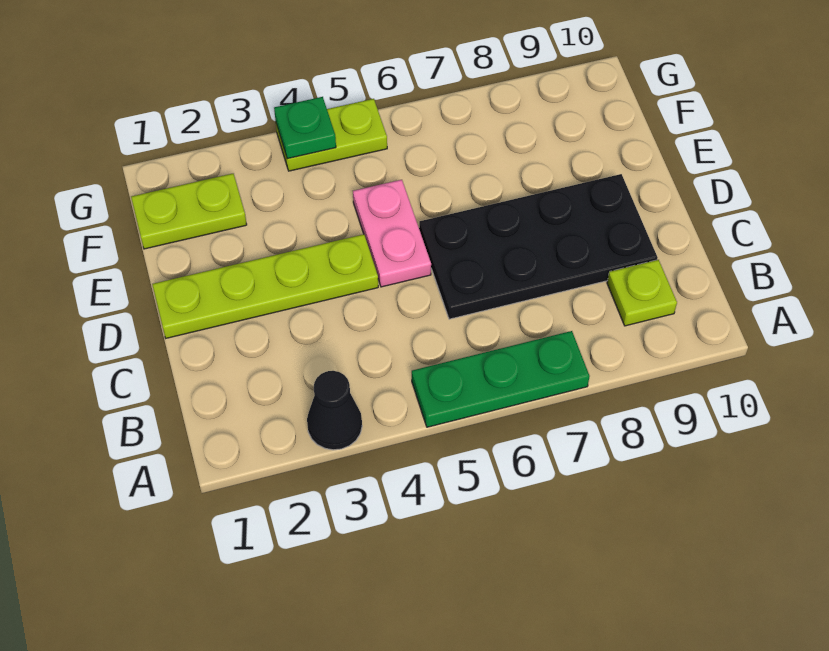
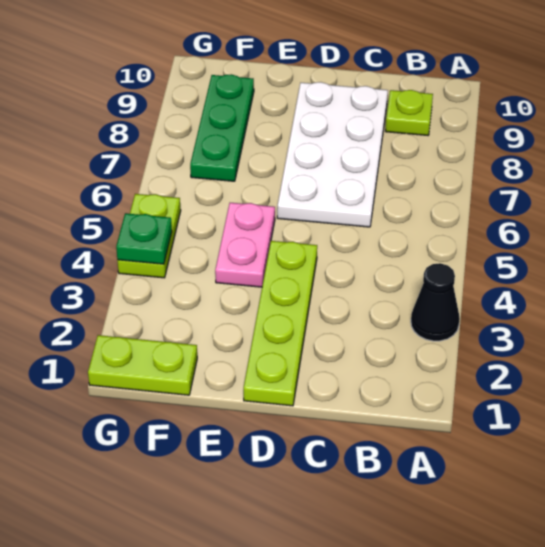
green plate A5:A7 level 1 -> green plate F7:F9 level 1
black plate C6:D9 level 1 -> white plate C6:D9 level 1
pink plate D5:E5 level 1 -> pink plate E4:E5 level 1
lime plate F1:F2 level 1 -> lime plate F1:G1 level 1

